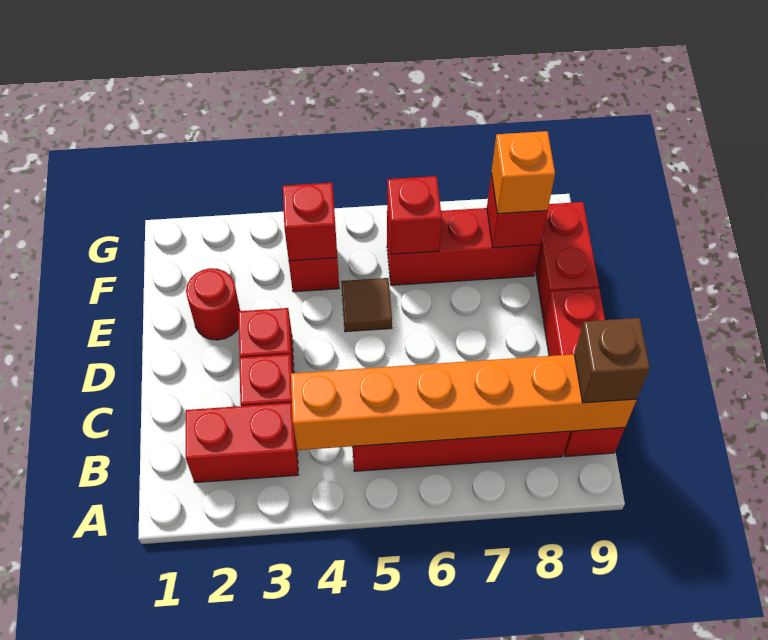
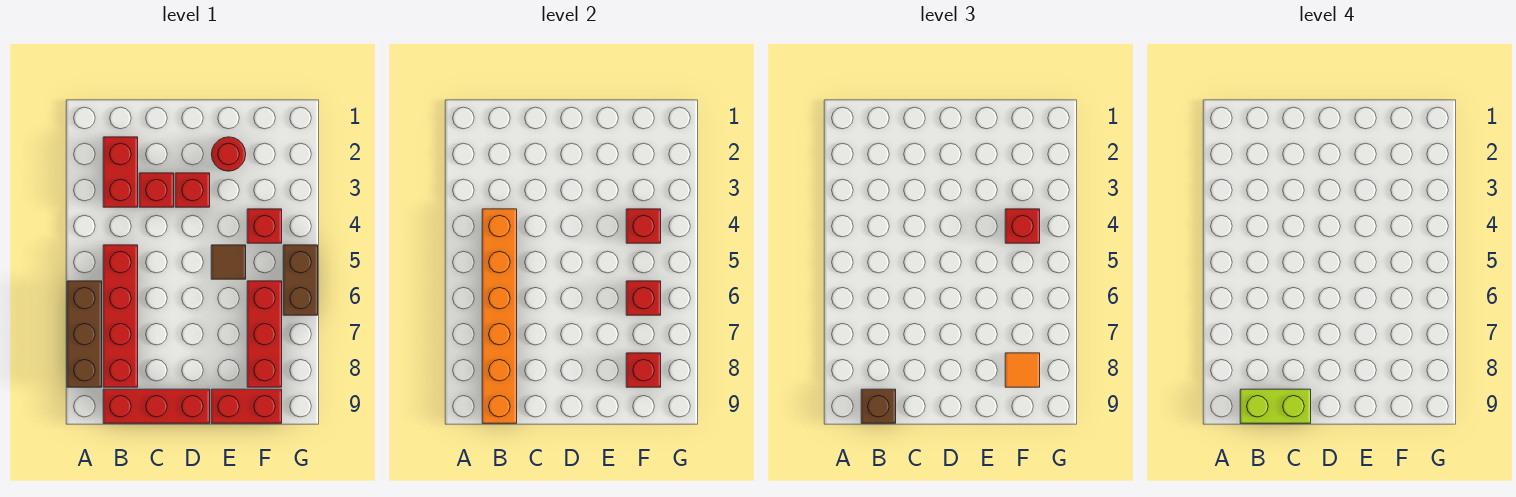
none -> brown brick A6:A8 level 1
none -> lime brick B9:C9 level 4
none -> red brick F4 level 3
orange brick F8 level 3 -> orange tile F8 level 3
none -> brown brick G5:G6 level 1

